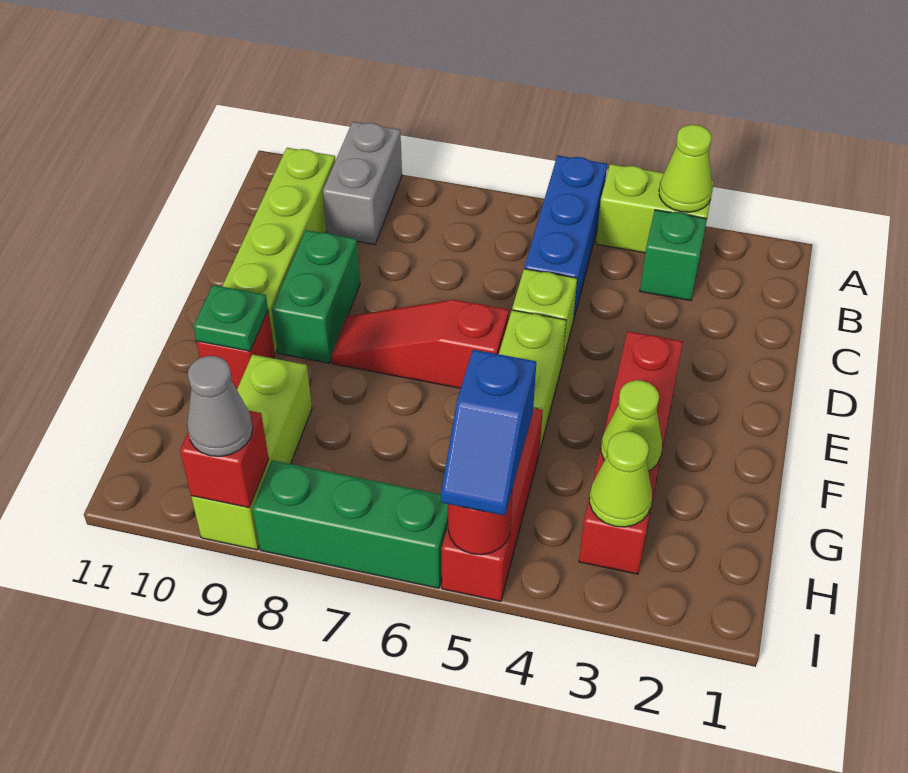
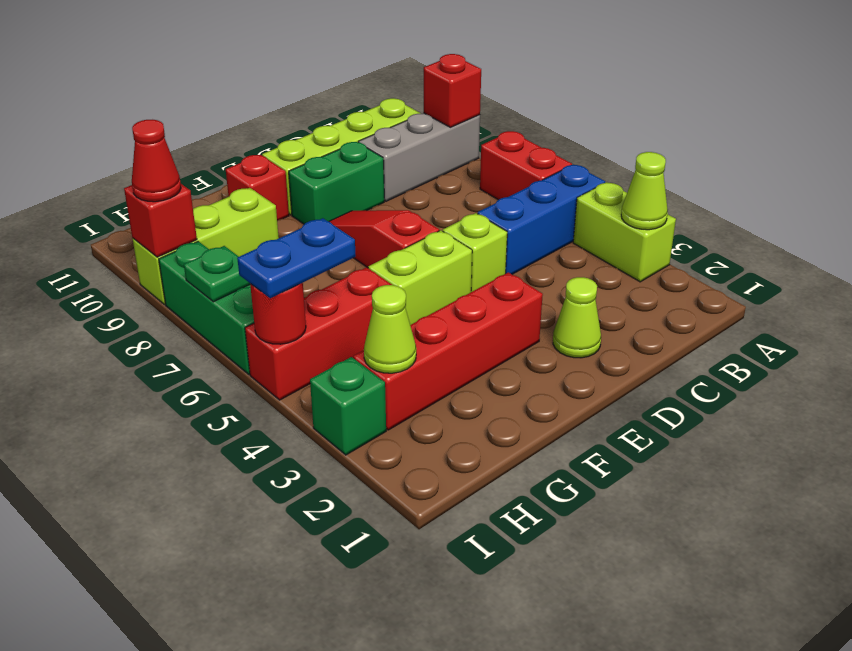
none -> red brick A6:A7 level 1
grey brick A9:B9 level 1 -> grey brick A9:C9 level 1
none -> red brick A9 level 2
green brick B3 level 1 -> green brick I3 level 1
green plate F10 level 2 -> green plate I7 level 2
lime cone G3 level 2 -> lime cone D2 level 1
blue slope H5:I5 level 3 top H -> blue plate H5:I5 level 3
grey cone I9 level 3 -> red cone I9 level 3

